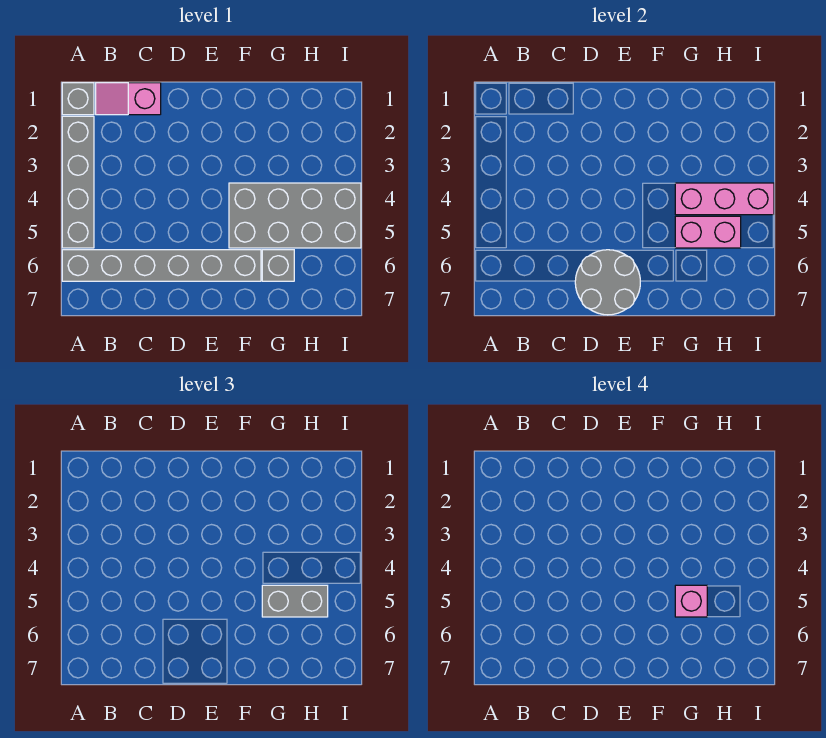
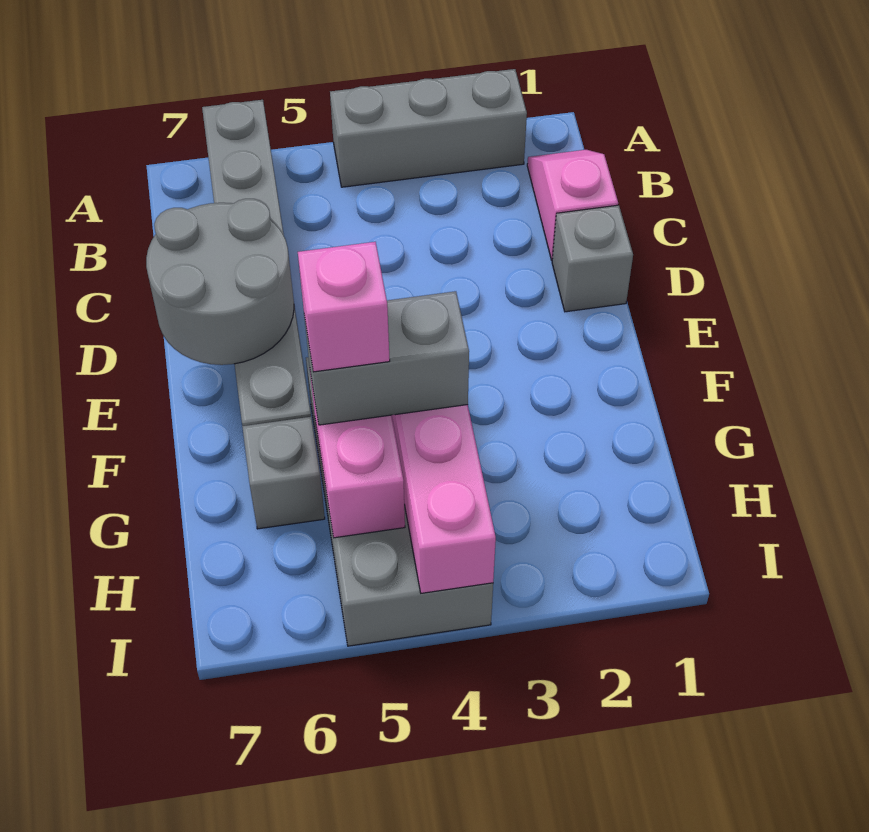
grey brick A1 level 1 -> grey brick D1 level 1
grey brick A2:A5 level 1 -> grey brick A2:A4 level 1
grey brick G5:H5 level 3 -> grey brick G4:G5 level 3

